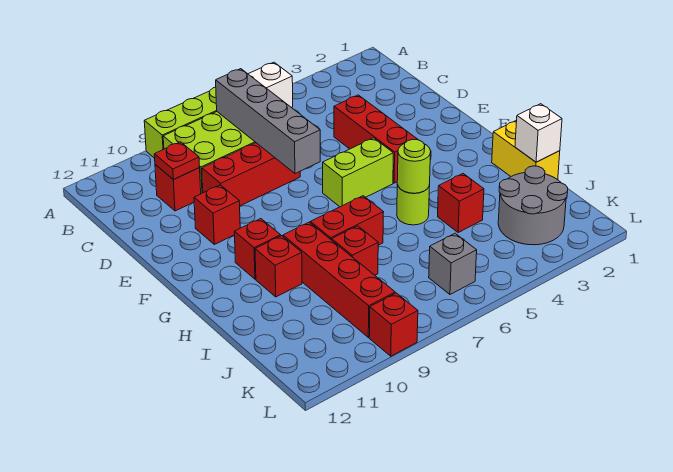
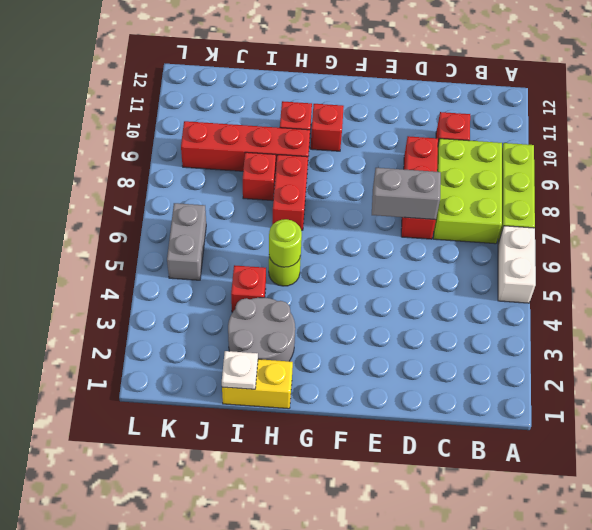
grey brick B7:E7 level 2 -> grey brick D7:E7 level 2
red plate C10 level 2 -> none
red brick D4:F4 level 1 -> none
red brick E10 level 1 -> none
lime brick F5:F6 level 1 -> none
white brick I1 level 2 -> white plate I1 level 2
grey round brick J2:K3 level 1 -> grey round brick H2:I3 level 1
grey brick K6 level 1 -> grey brick K5:K6 level 1
red brick L9 level 1 -> none

